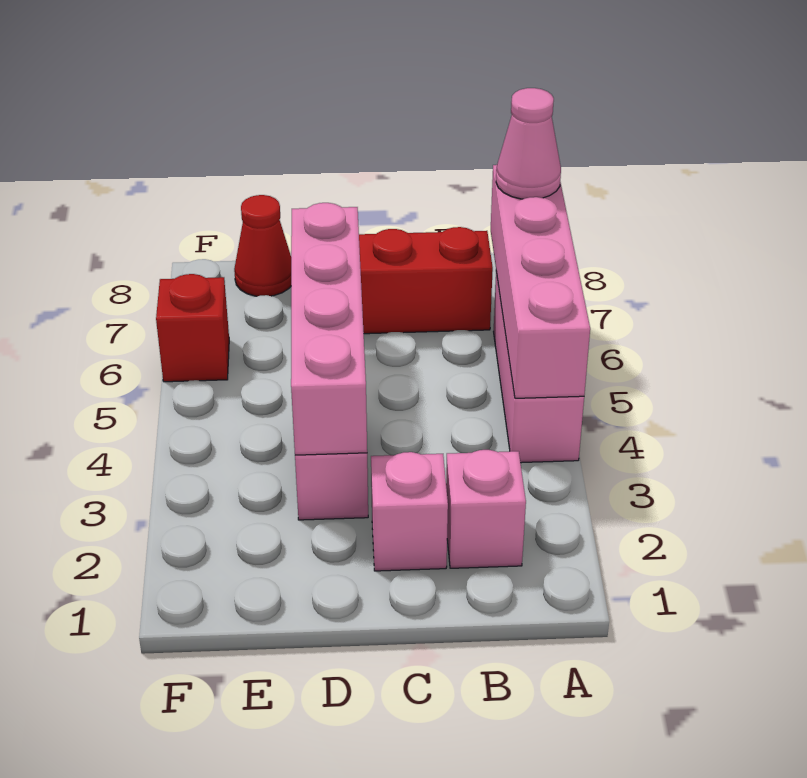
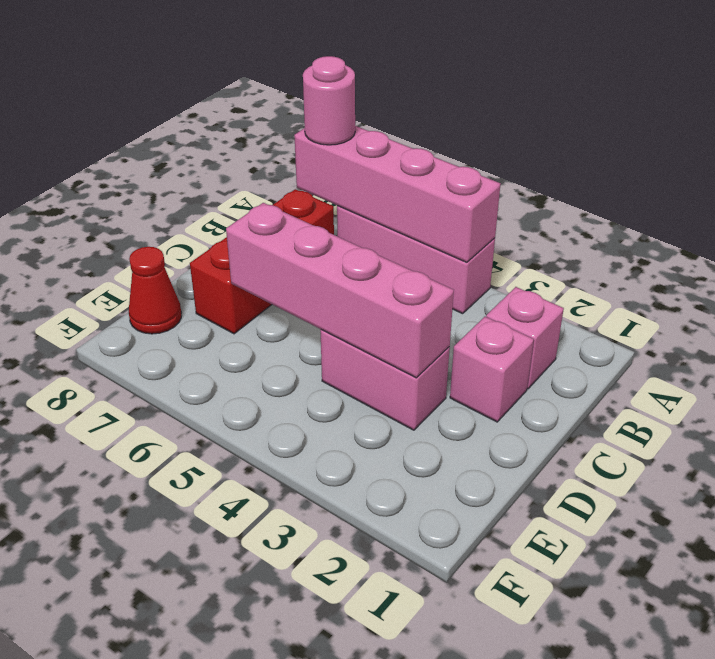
pink cone A7 level 3 -> pink round brick A7 level 3
red brick F6 level 1 -> none

